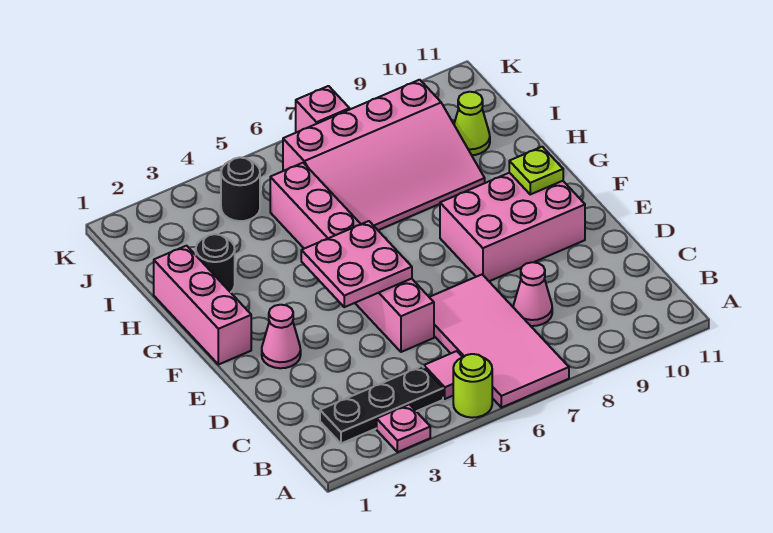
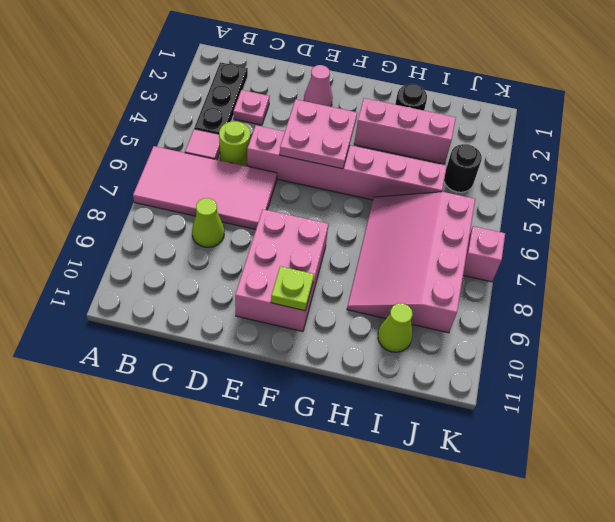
pink plate A3 level 1 -> pink plate C3 level 1
lime round brick A5 level 1 -> lime round brick C5 level 1
pink cone C8 level 1 -> lime cone C8 level 1
pink brick F1:H1 level 1 -> pink brick G3:I3 level 1

